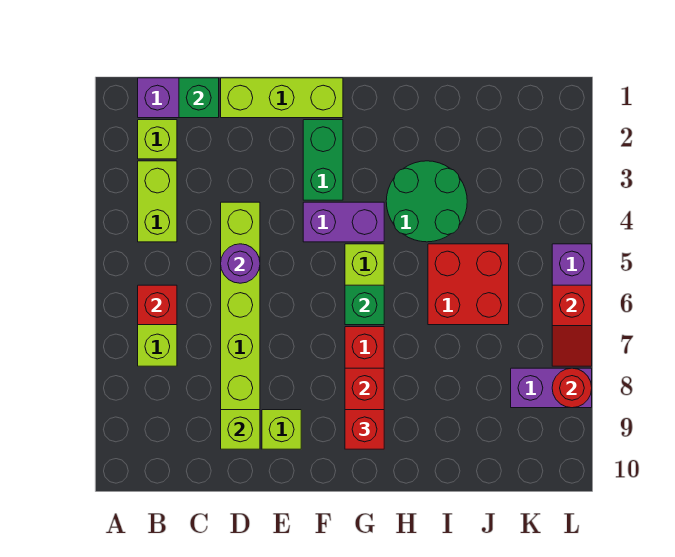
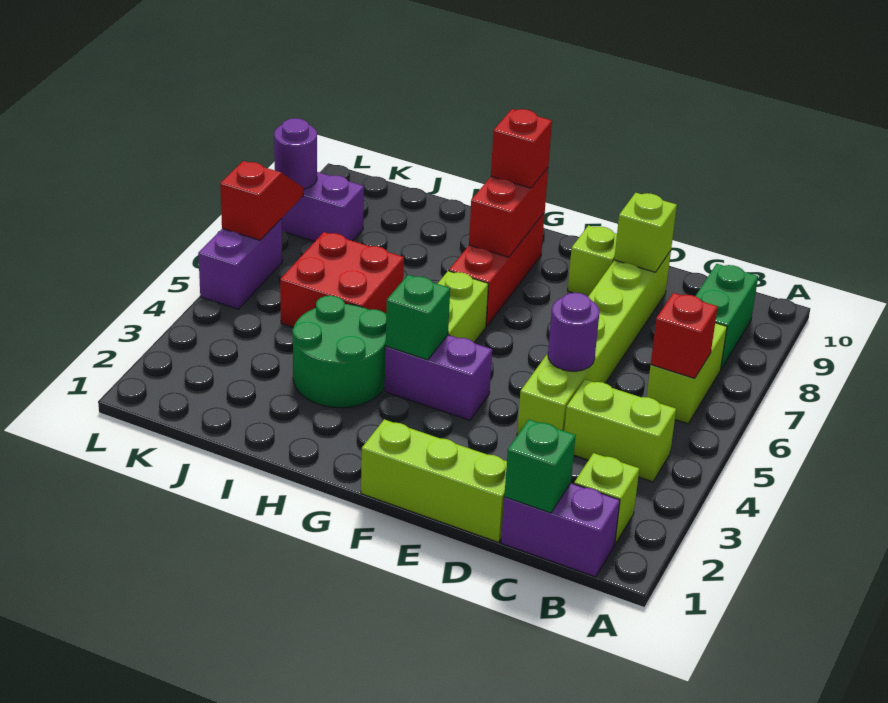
lime brick B3:B4 level 1 -> lime brick B4:C4 level 1
green brick F2:F3 level 1 -> green brick B8:B9 level 1
green brick G6 level 2 -> green brick G4 level 2
red round brick L8 level 2 -> purple round brick L8 level 2

